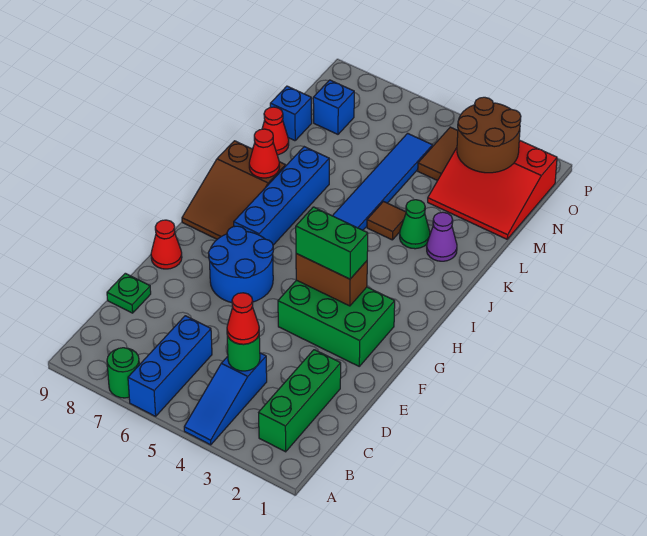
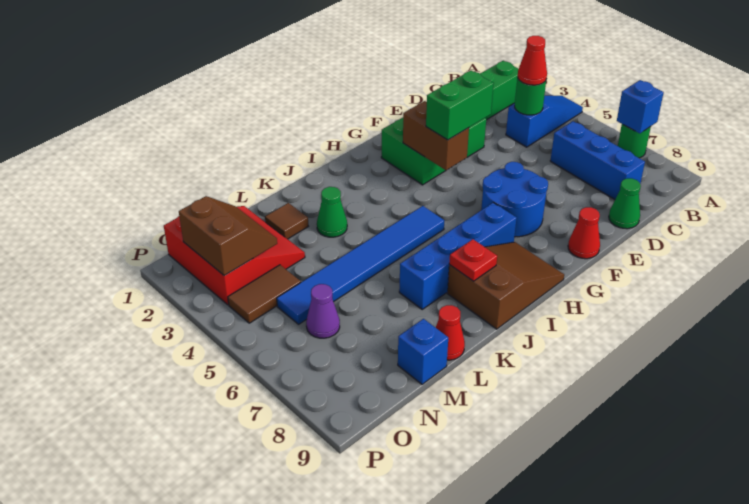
blue brick A6:C6 level 1 -> blue brick C6:C8 level 1
green plate D9 level 1 -> green cone D9 level 1
green brick F2:G4 level 1 -> green brick E2:G3 level 1
green brick G3:G4 level 3 -> green brick F4:G4 level 3
red cone J8 level 2 -> red plate J8 level 2
purple cone K2 level 1 -> purple cone N6 level 1
brown tile K4 level 1 -> brown tile L2 level 1
brown round brick N2:O3 level 2 -> brown slope N2:O3 level 2 top O
blue brick N8 level 1 -> blue brick A7 level 2

